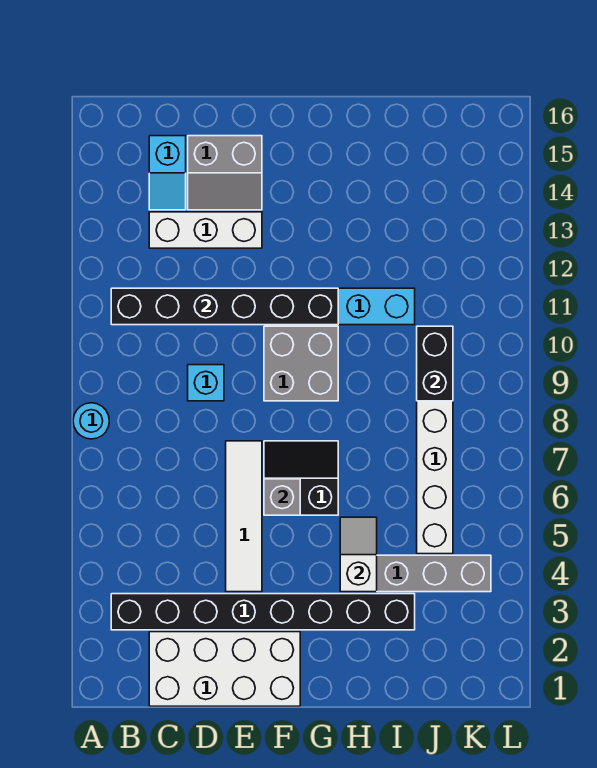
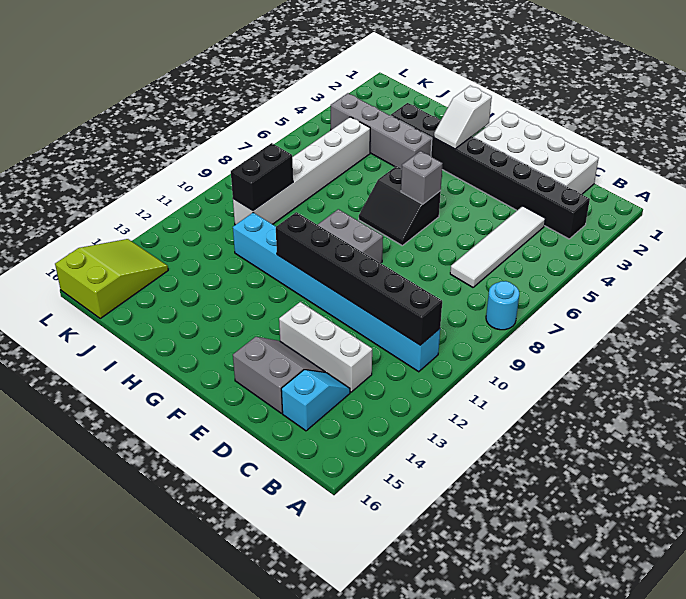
cyan brick D9 level 1 -> none
white tile E4:E7 level 1 -> white tile C4:C7 level 1
white slope H4:H5 level 2 top 4 -> white slope G2:G3 level 2 top 2
none -> lime slope K14:L16 level 1 top 16

